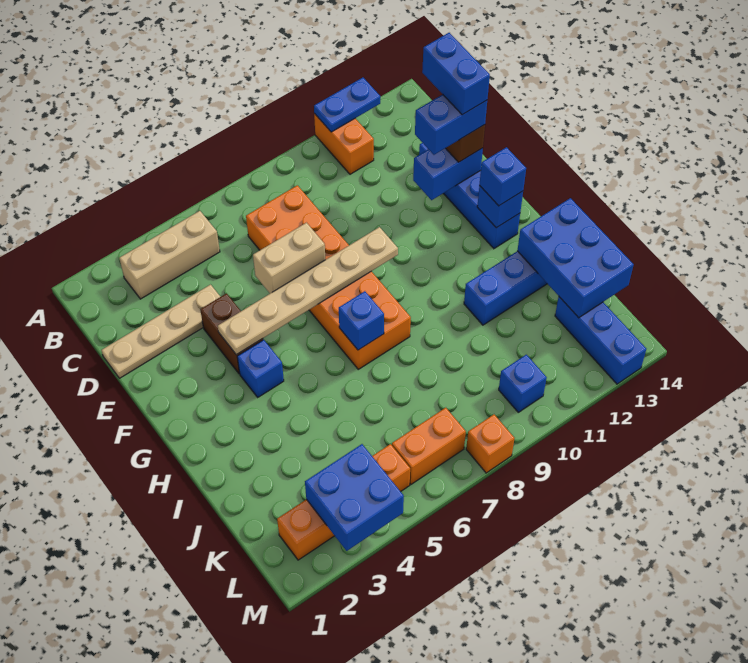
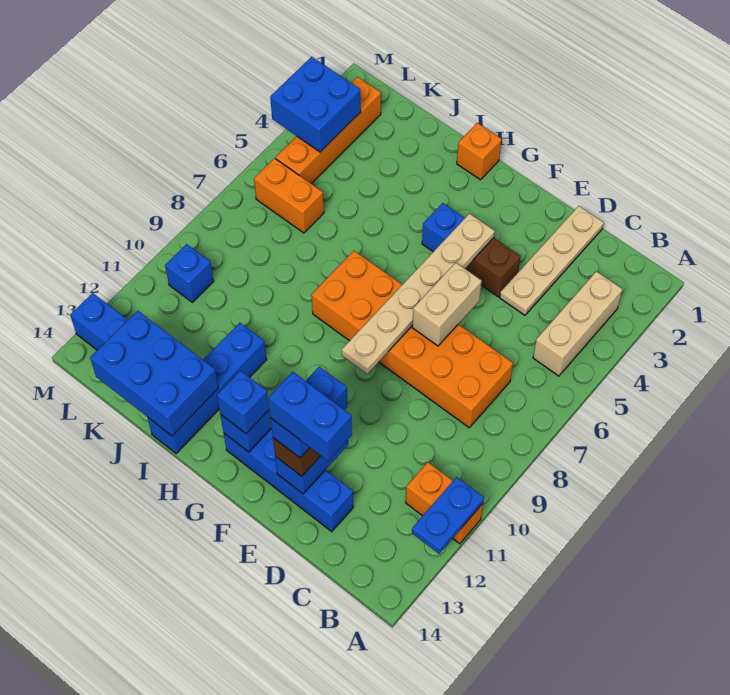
blue brick H7 level 2 -> none
orange brick L6:L7 level 1 -> orange brick K6:L6 level 1
orange brick M8 level 1 -> orange brick H1 level 1

